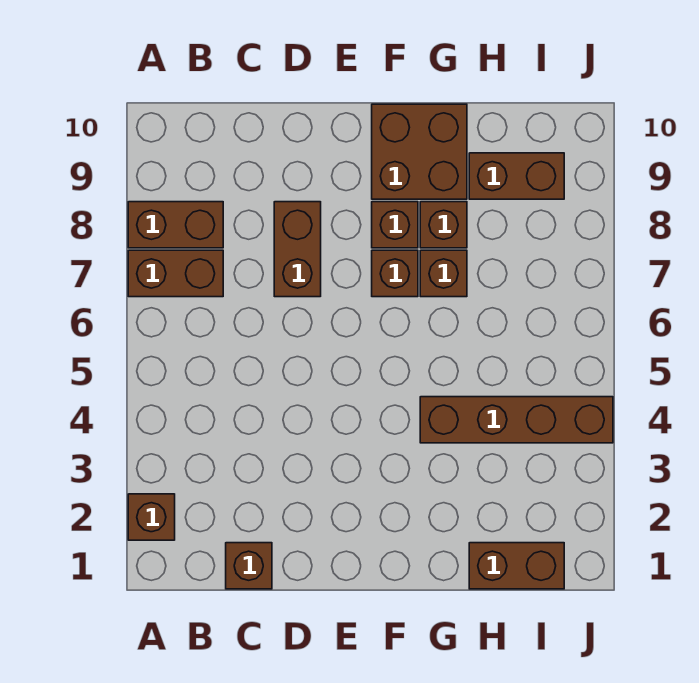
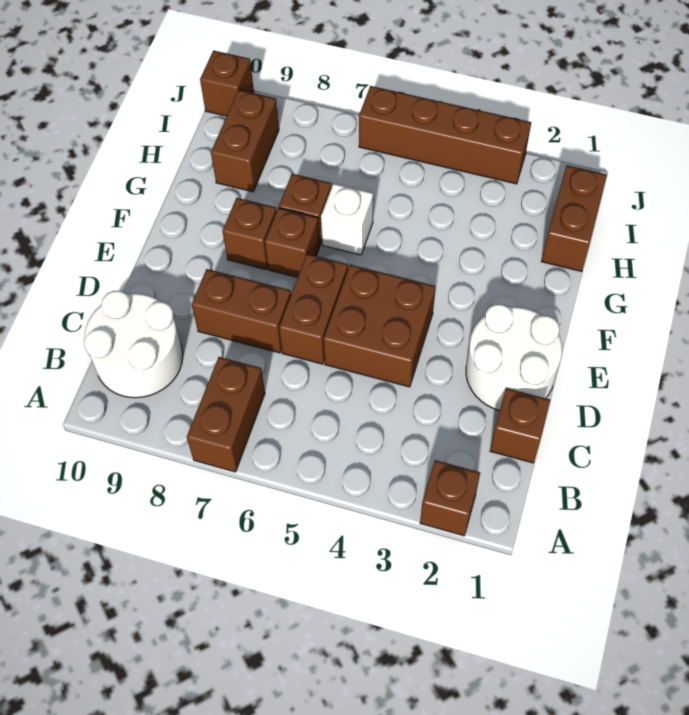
brown brick A8:B8 level 1 -> brown brick D6:E6 level 1
none -> white round brick B9:C10 level 1
none -> white round brick D1:E2 level 1
brown brick F9:G10 level 1 -> brown brick D4:E5 level 1
brown brick G4:J4 level 1 -> brown brick J3:J6 level 1
none -> white brick G6 level 1
brown brick G8 level 1 -> brown brick J10 level 1

